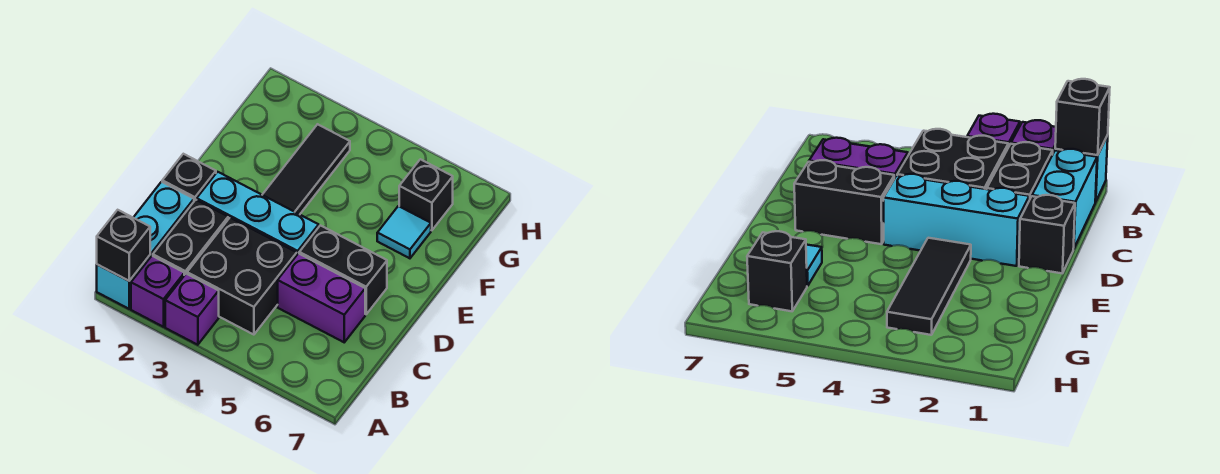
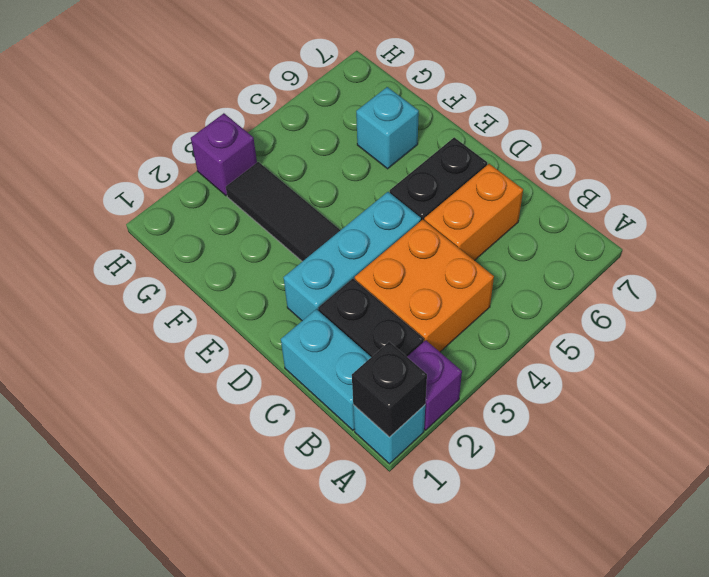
purple brick A3 level 1 -> purple brick H3 level 1
black brick B3:C4 level 1 -> orange brick B3:C4 level 1
purple brick C5:C6 level 1 -> orange brick C5:C6 level 1
black brick D1 level 1 -> none
cyan tile F6 level 1 -> cyan brick F6 level 1
black brick G6 level 1 -> none

